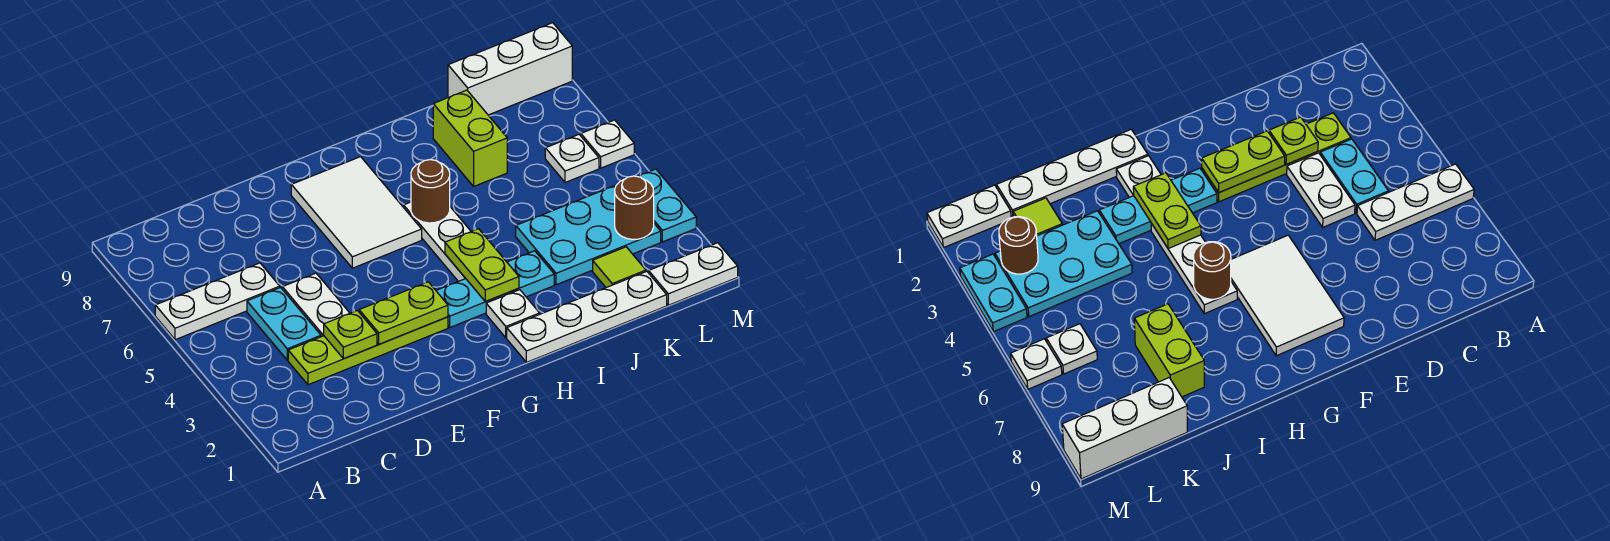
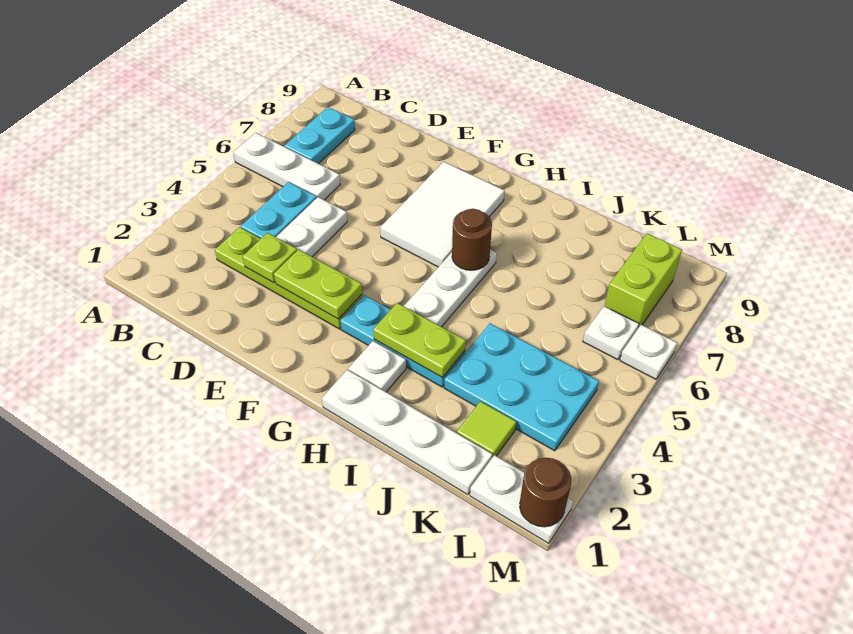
lime plate H3:H4 level 2 -> lime plate H3:I3 level 2
lime brick J7:J8 level 1 -> lime brick L7:L8 level 1
white brick K9:M9 level 1 -> none
brown round brick L3 level 2 -> brown round brick M1 level 2
cyan plate M3:M4 level 1 -> cyan plate B7:B8 level 1

